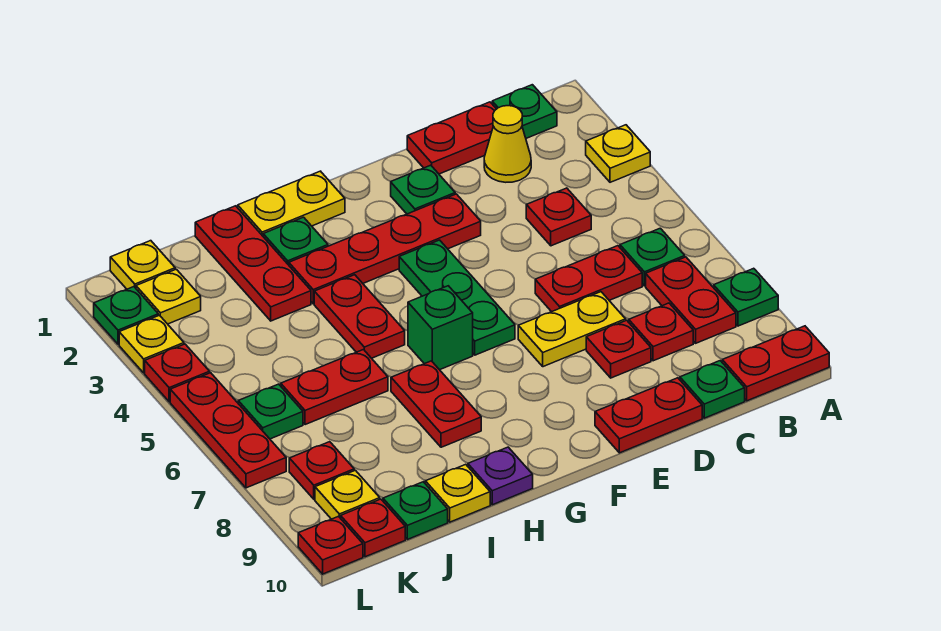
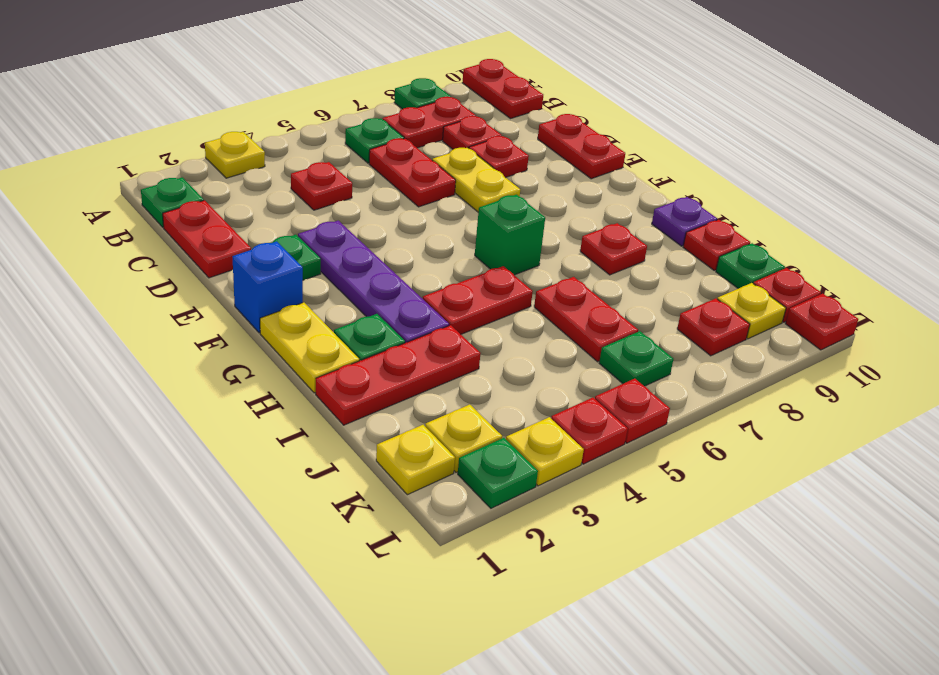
yellow cone C2 level 1 -> none
green plate C10 level 1 -> none
red plate E3:H3 level 1 -> purple plate E3:H3 level 1
none -> blue brick F1 level 1
green plate F4:F6 level 1 -> none
red plate H7:H8 level 1 -> red plate H8 level 1
yellow plate I10 level 1 -> red plate I10 level 1
red plate L5:L7 level 1 -> red plate L5 level 1

